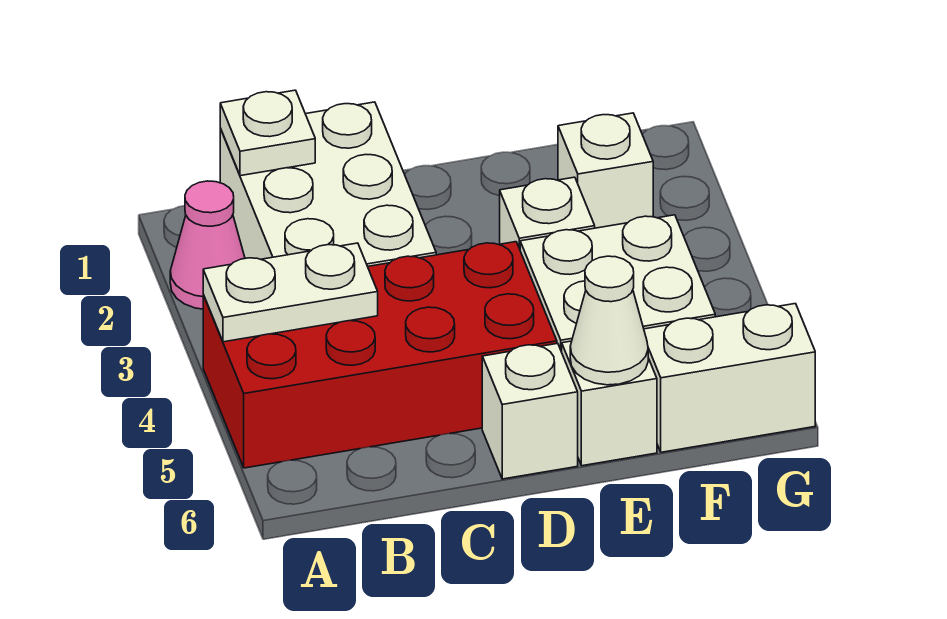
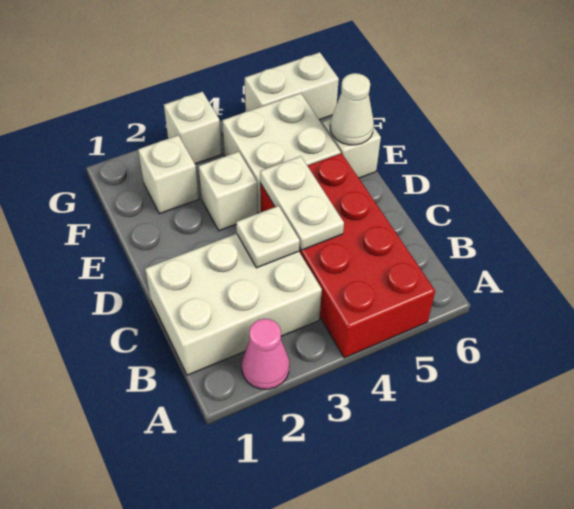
white plate A4:B4 level 2 -> white plate C4:D4 level 2
white plate B1 level 2 -> white plate C3 level 2
white brick D6 level 1 -> white brick G3 level 1
white brick F6:G6 level 1 -> white brick G5:G6 level 1

